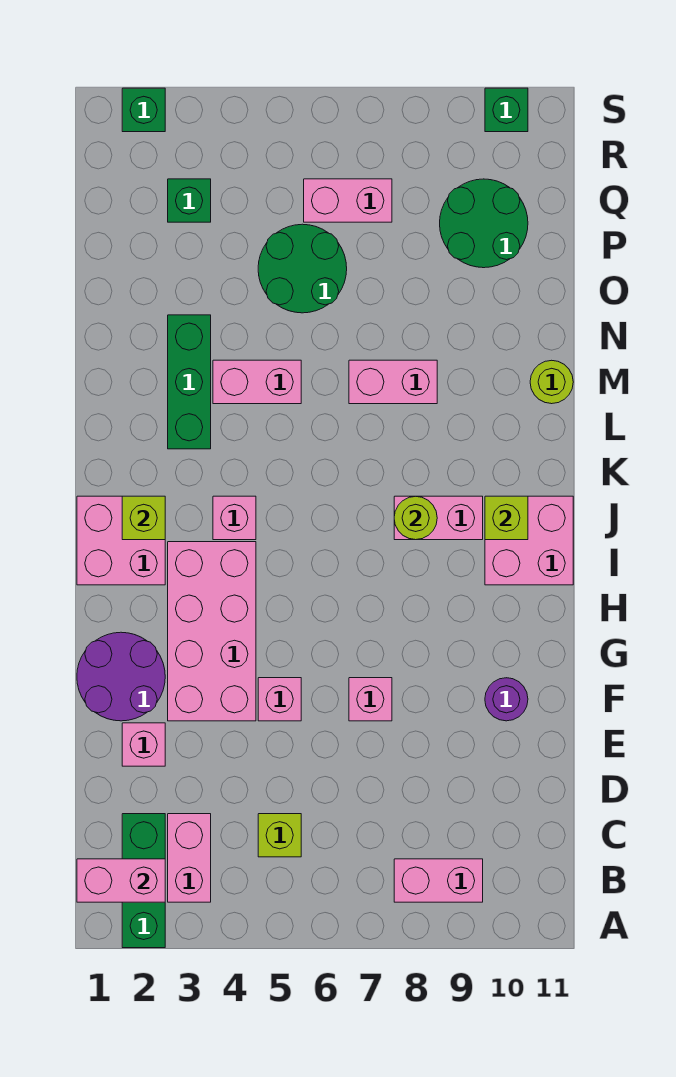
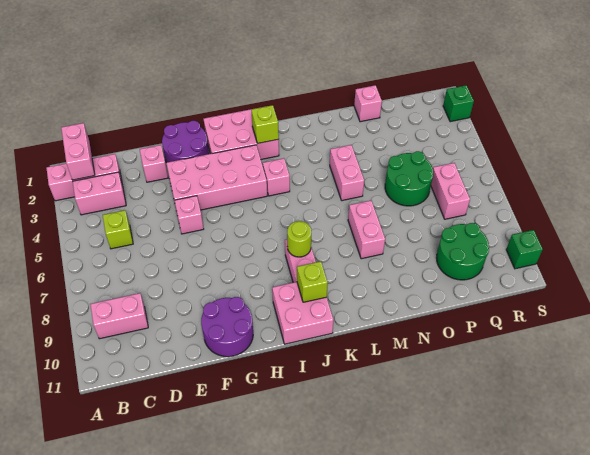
green brick A2:C2 level 1 -> pink brick A2:C2 level 1
pink brick B8:B9 level 1 -> pink brick B9:C9 level 1
pink brick F7 level 1 -> pink brick O1 level 1
purple round brick F10 level 1 -> purple round brick F10:G11 level 1
pink brick I1:J2 level 1 -> pink brick H1:J2 level 1
green brick L3:N3 level 1 -> none
lime round brick M11 level 1 -> none
green brick Q3 level 1 -> none

